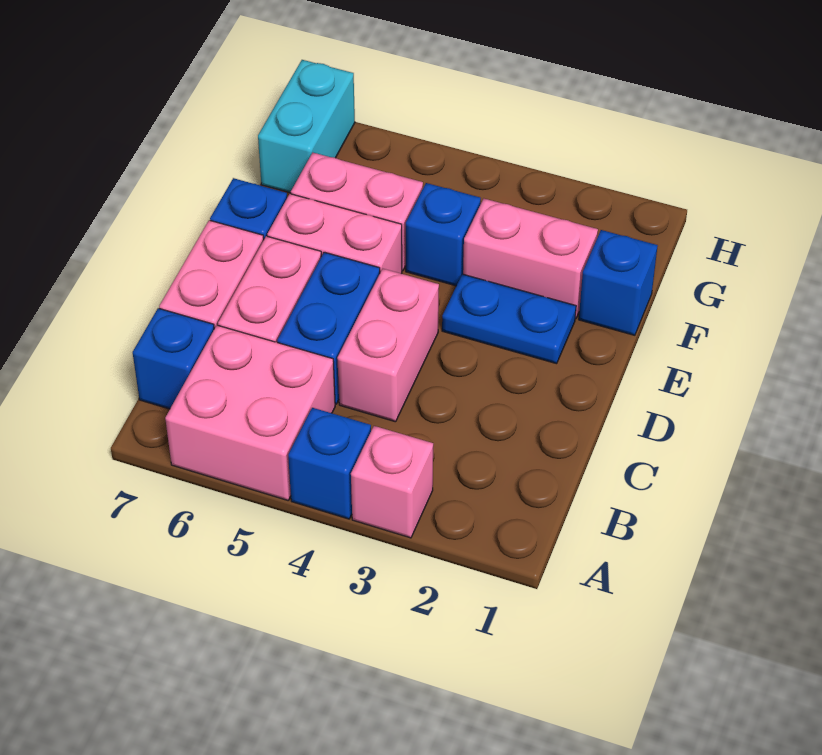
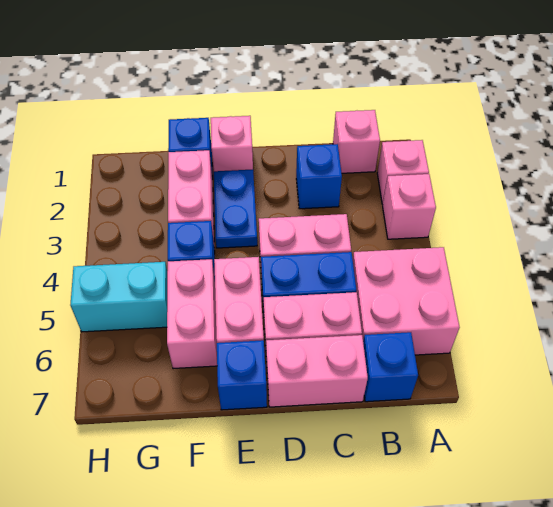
none -> pink brick A2 level 1
blue brick A4 level 1 -> blue brick C2 level 1
none -> pink brick B1 level 1
none -> pink brick E1 level 1
cyan brick G7:H7 level 1 -> cyan brick G5:H5 level 1

